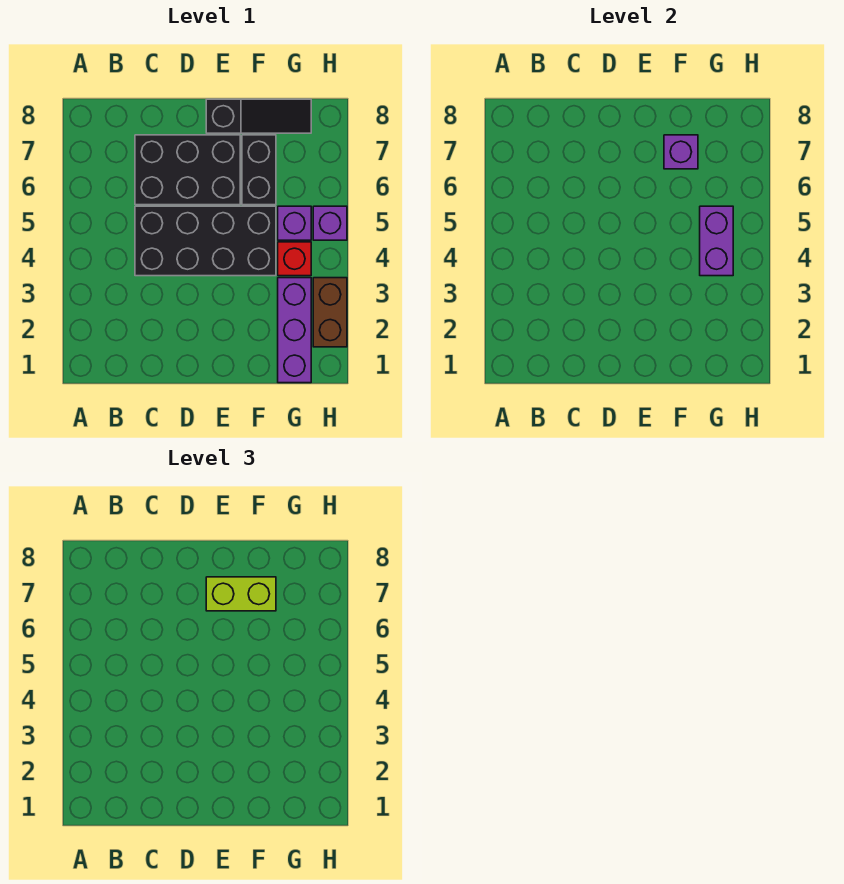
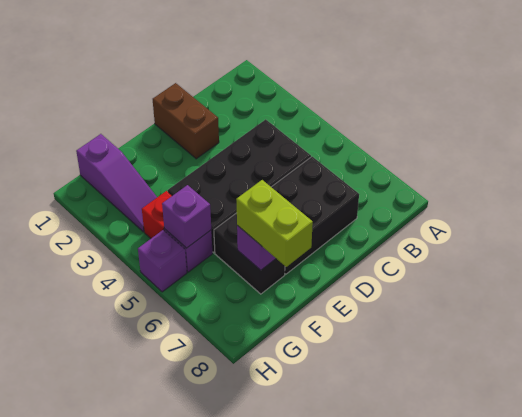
lime brick E7:F7 level 3 -> lime brick F7:F8 level 3
black slope E8:G8 level 1 top E -> none
purple brick G1:G3 level 1 -> purple slope G1:G3 level 1 top 1
purple brick G4:G5 level 2 -> purple brick G5 level 2
brown brick H2:H3 level 1 -> brown brick D1:D2 level 1

